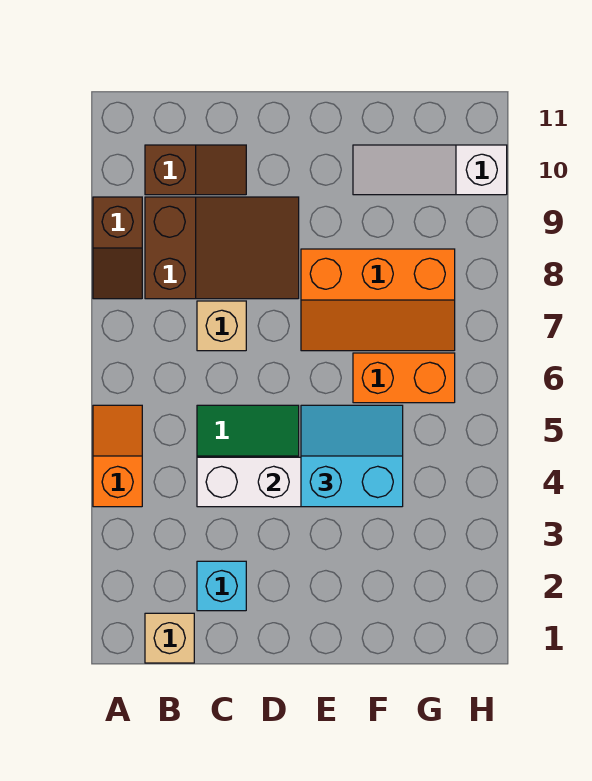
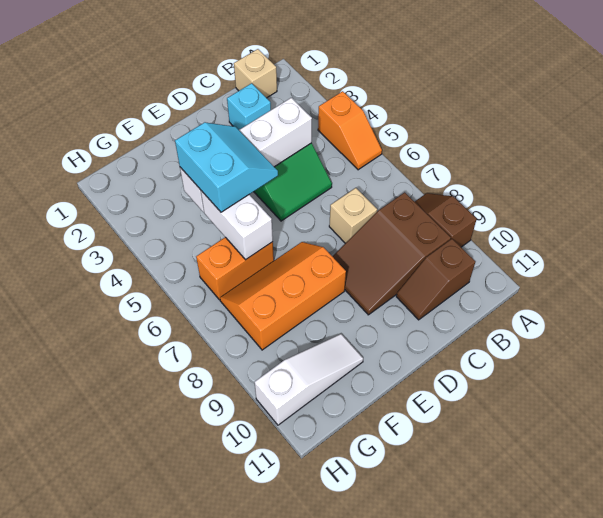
cyan slope E4:F5 level 3 top 4 -> cyan slope E4:F5 level 3 top F
none -> white brick F5:F6 level 2

